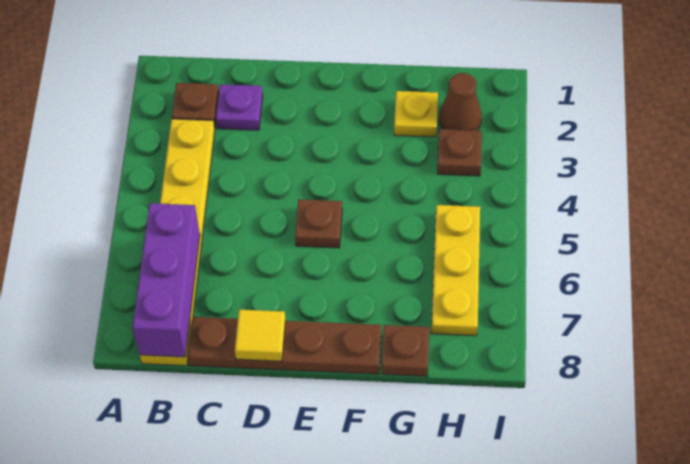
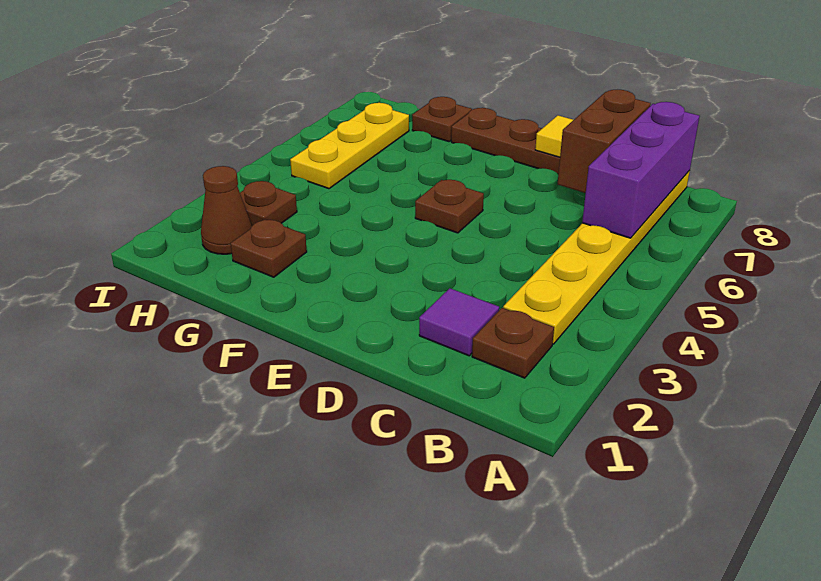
purple plate C2 level 1 -> purple tile C2 level 1
none -> brown brick C7:C8 level 2
yellow plate G2 level 1 -> brown plate G2 level 1

